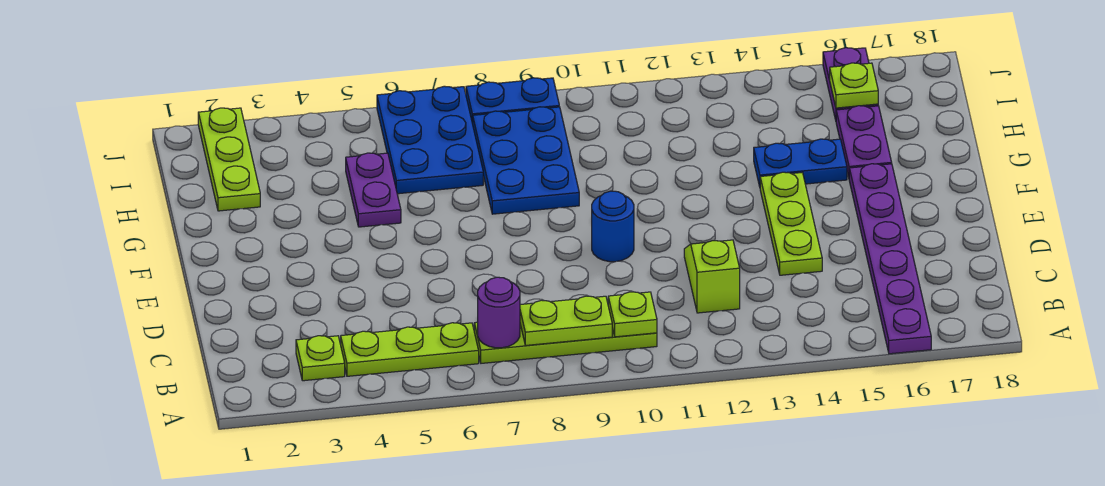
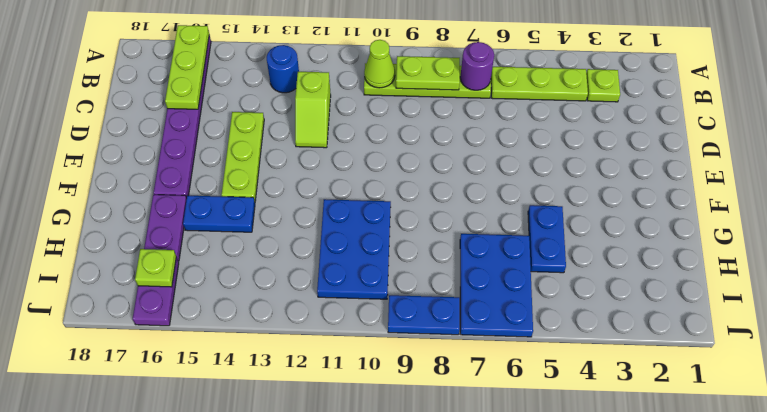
lime plate B10 level 2 -> lime cone B10 level 2
blue round brick E10 level 1 -> blue round brick B13 level 1
purple plate G5:H5 level 1 -> blue plate G5:H5 level 1
blue plate G8:I9 level 1 -> blue plate G10:I11 level 1
lime plate H2:J2 level 1 -> lime plate A16:C16 level 2

